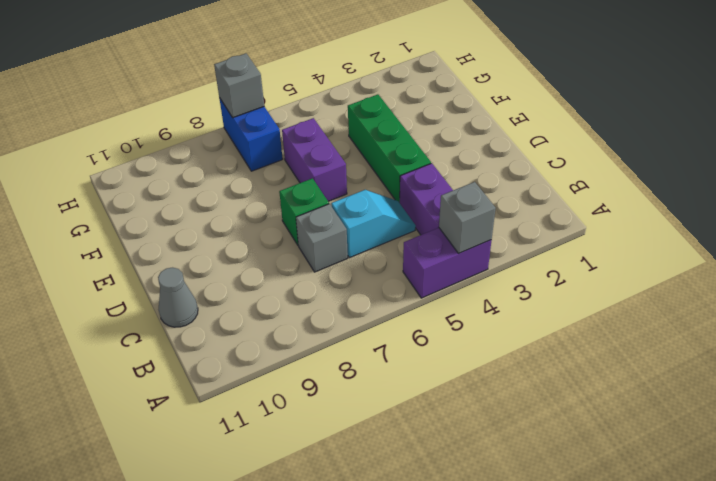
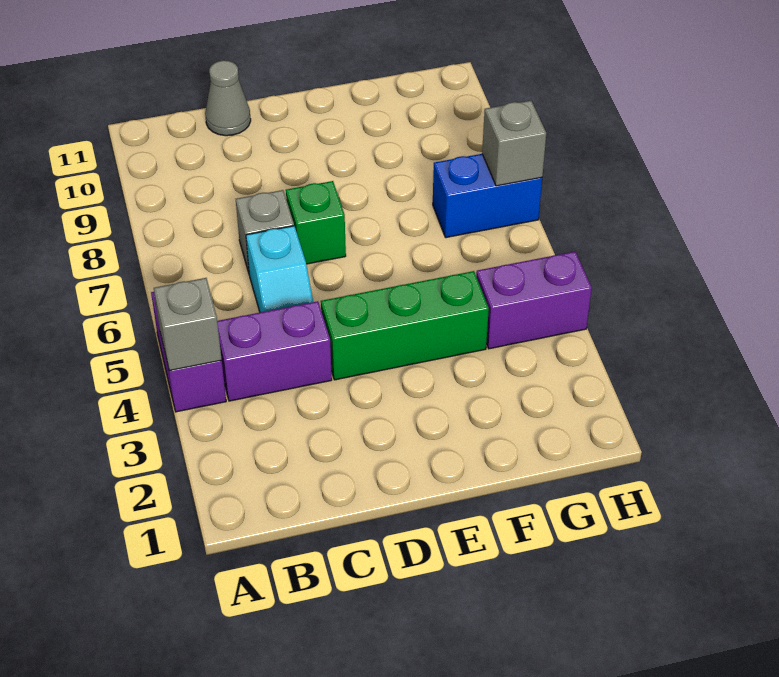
purple brick E6:F6 level 1 -> purple brick G4:H4 level 1

